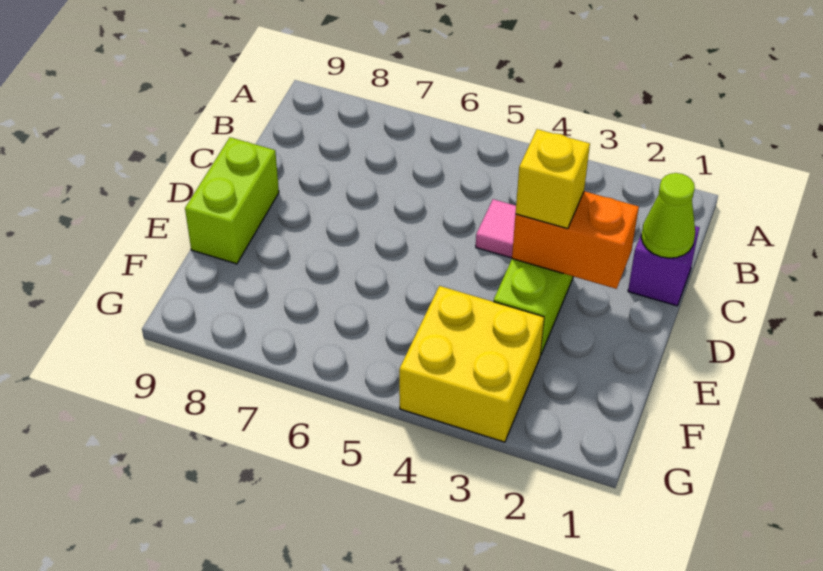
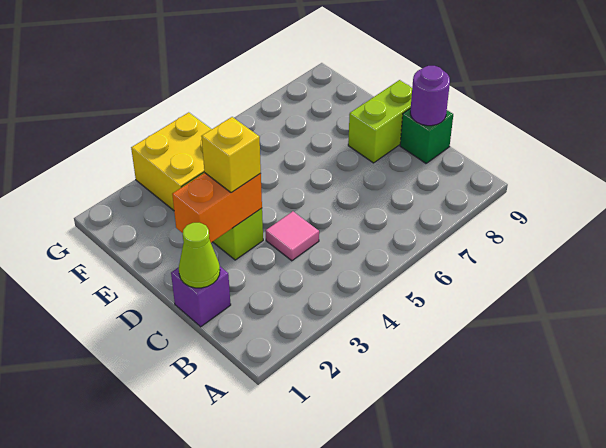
none -> green brick C9 level 1
none -> purple round brick C9 level 2
lime brick D9:E9 level 1 -> lime brick D8:D9 level 1

